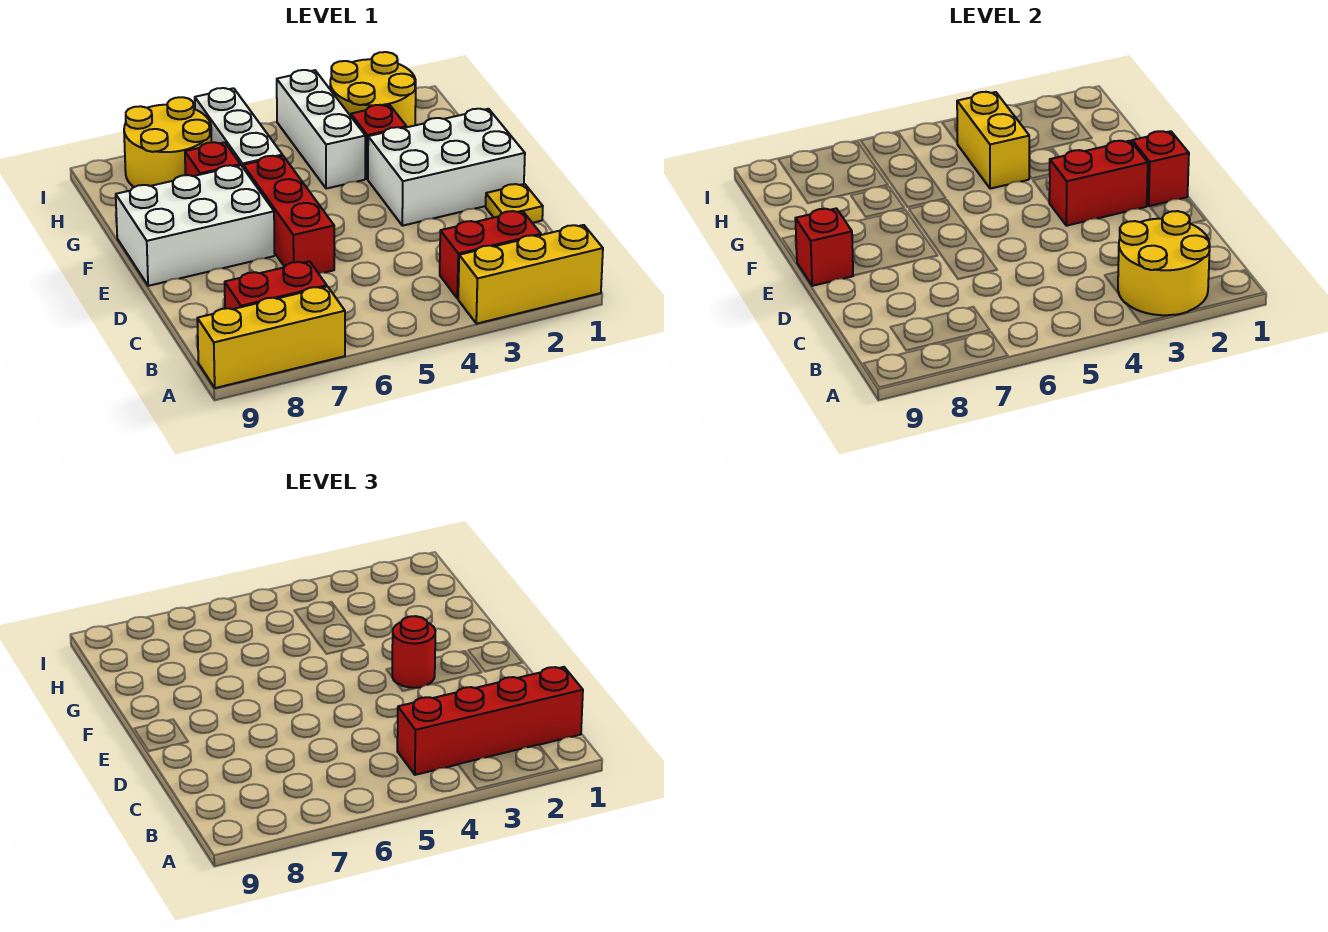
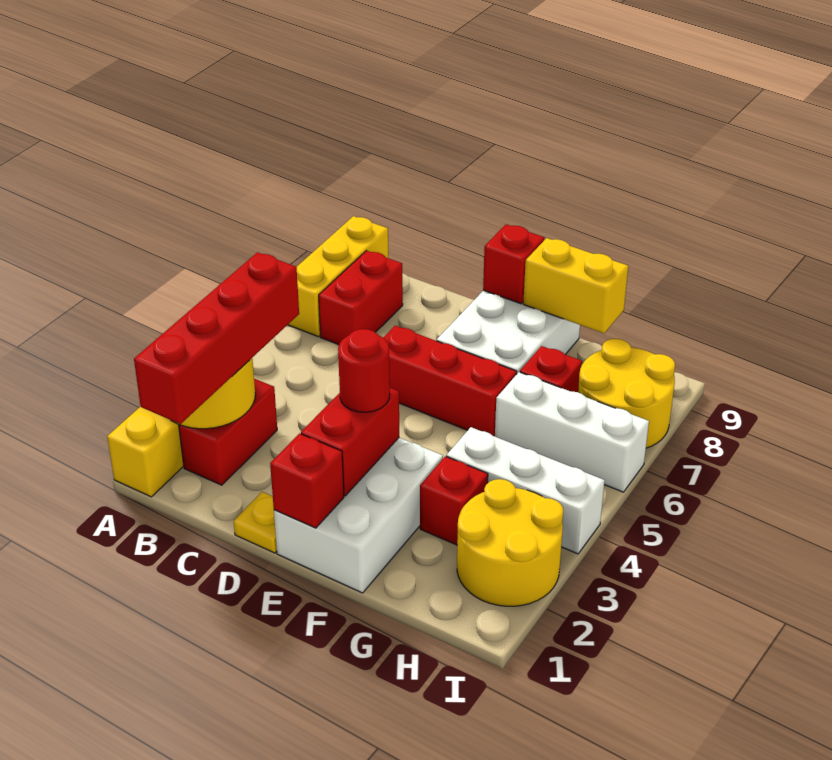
yellow brick G4:H4 level 2 -> yellow brick F9:G9 level 2

